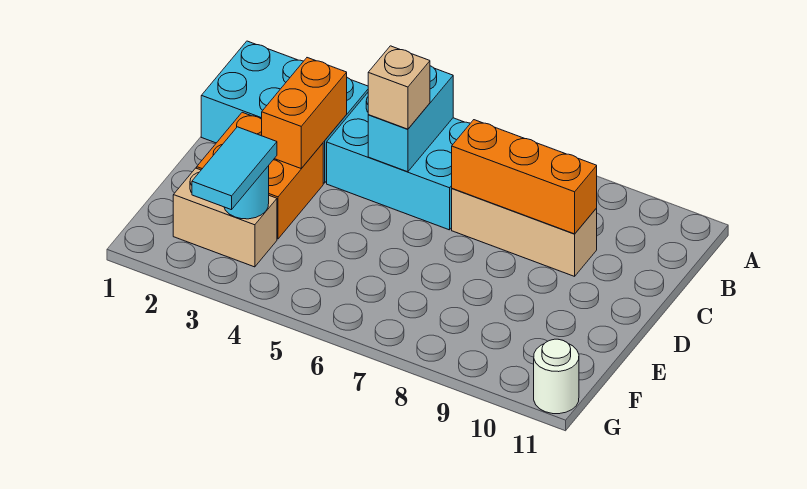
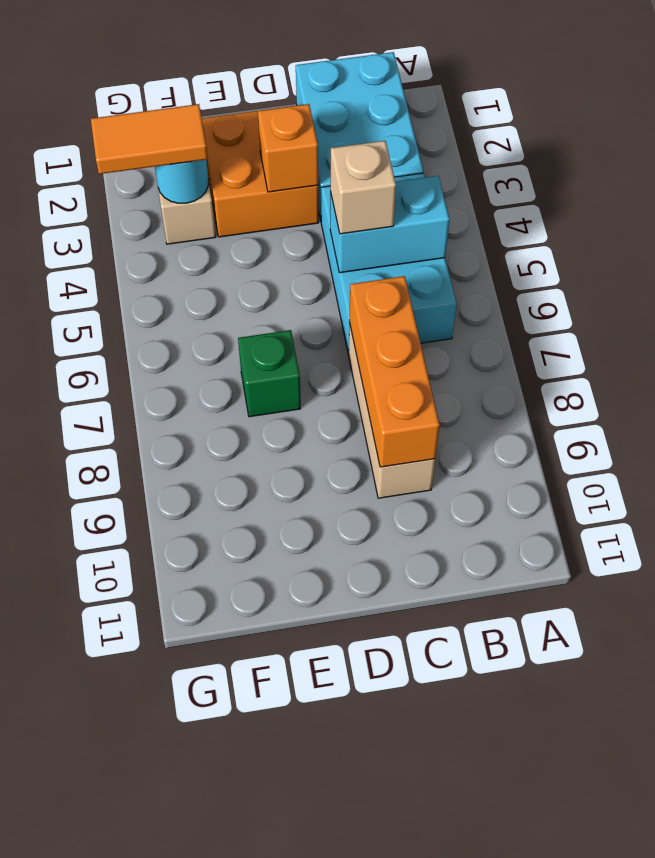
orange brick C3:D3 level 2 -> orange brick D3 level 2
none -> green brick E7 level 1
cyan tile F3:G3 level 3 -> orange tile F3:G3 level 3
white round brick G11 level 1 -> none

